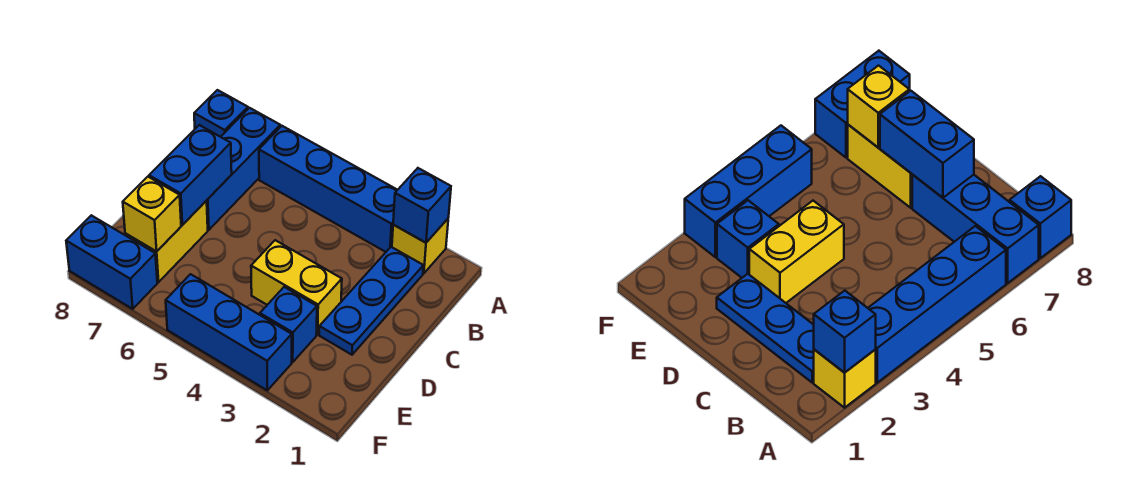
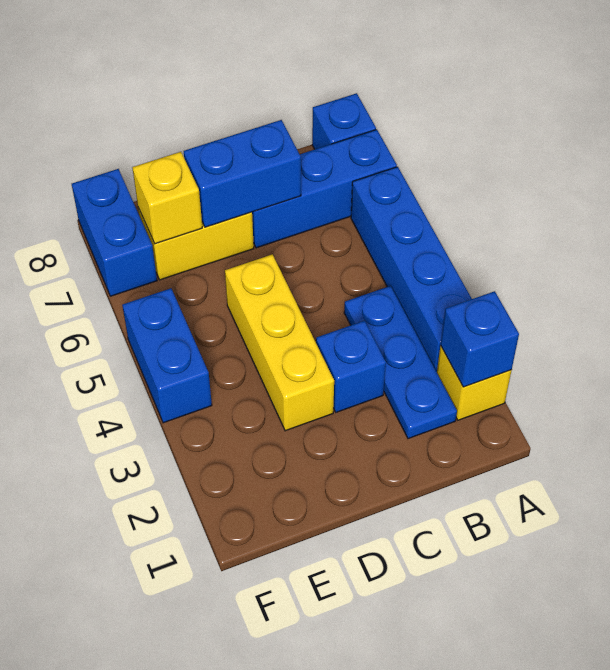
blue plate B2:D2 level 1 -> blue plate B2:B4 level 1
yellow brick D3:D4 level 1 -> yellow brick D3:D5 level 1
blue brick E3 level 1 -> blue brick C3 level 1
blue brick F3:F5 level 1 -> blue brick F4:F5 level 1

